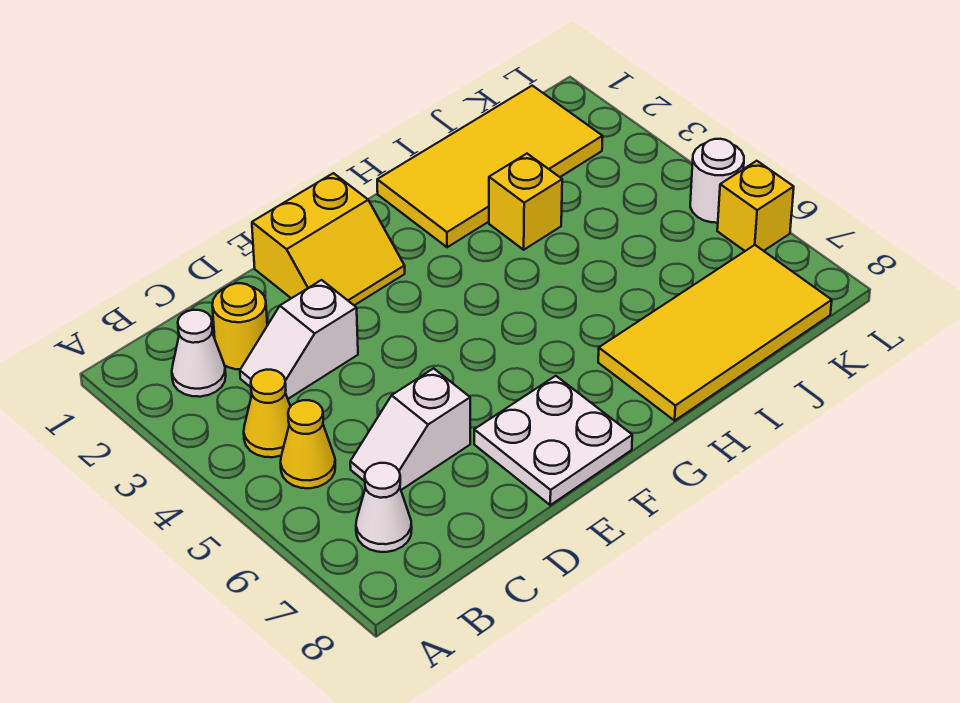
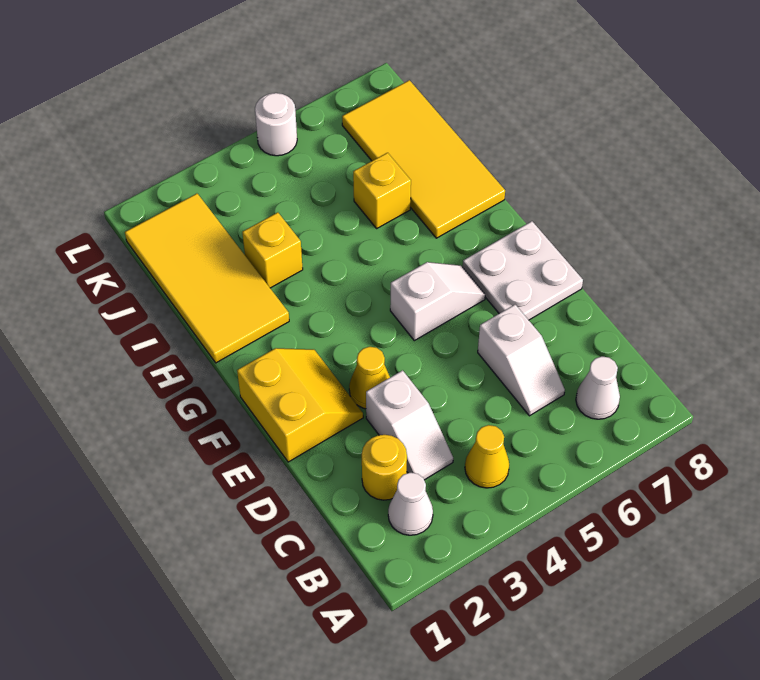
yellow cone B5 level 1 -> yellow cone E3 level 1
none -> white slope F5:F6 level 1 top 5
yellow brick L6 level 1 -> yellow brick I6 level 1

